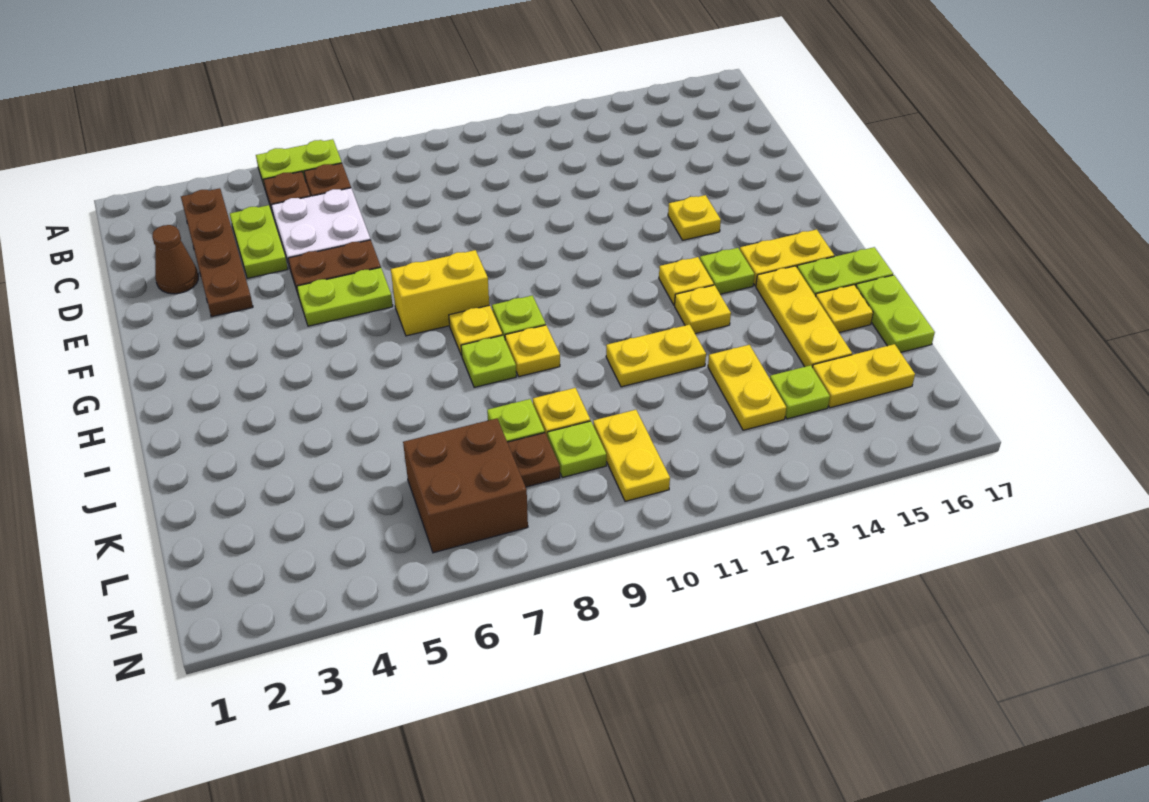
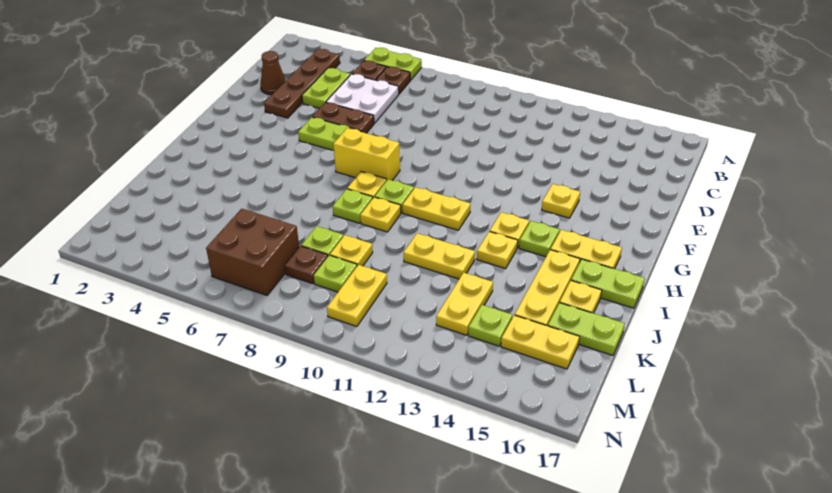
none -> yellow plate H10:H11 level 1
lime plate J17:K17 level 1 -> lime plate K16:K17 level 1

